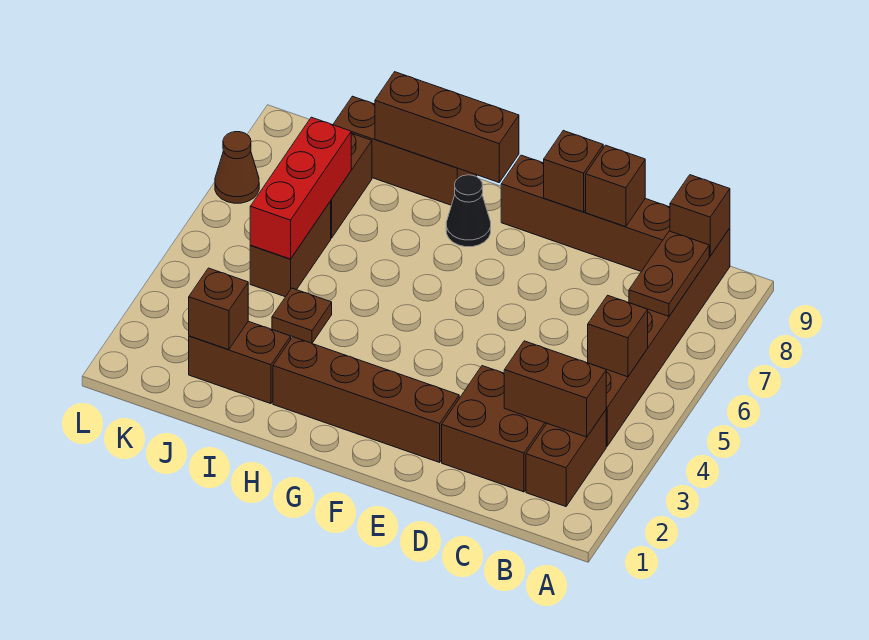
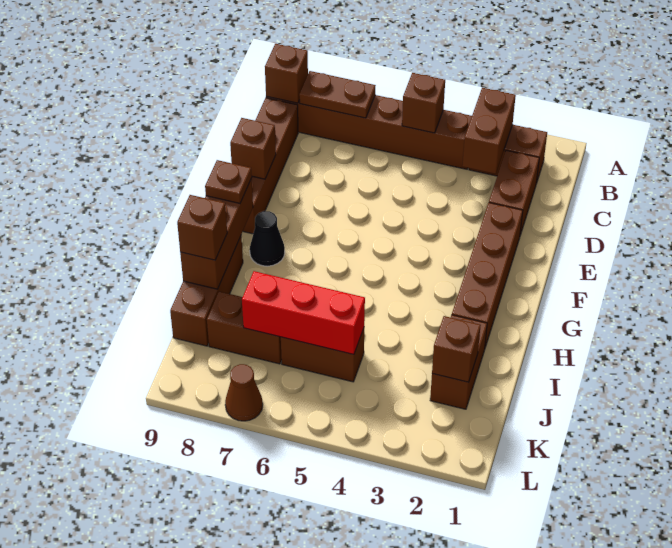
brown brick C2:D3 level 1 -> brown brick C2:D2 level 1
brown brick D9 level 2 -> brown brick I9 level 3
brown plate I4 level 1 -> brown plate G9 level 3

